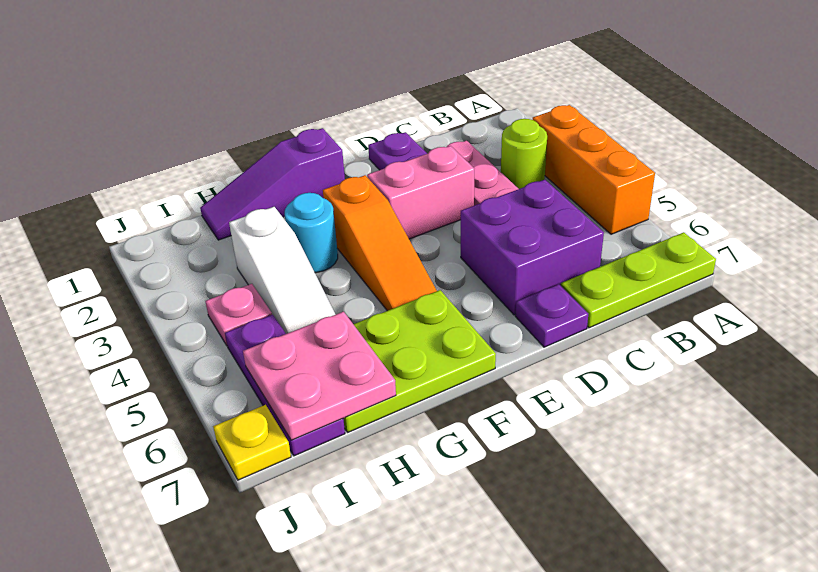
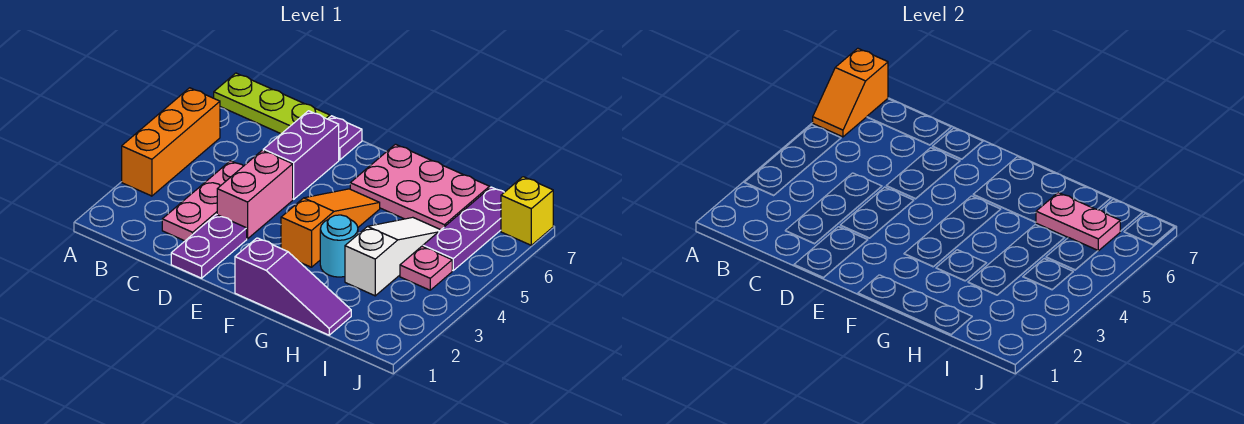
none -> orange slope A6:A7 level 2 top 7
lime round brick B3 level 1 -> none
purple brick C5:D6 level 1 -> purple brick D5:D6 level 1
pink brick D3:E3 level 1 -> pink brick D3:D4 level 1
lime plate F6:H7 level 1 -> pink plate F6:H7 level 1
pink plate H6:I7 level 2 -> pink plate H6:I6 level 2
yellow plate J7 level 1 -> yellow brick J7 level 1

